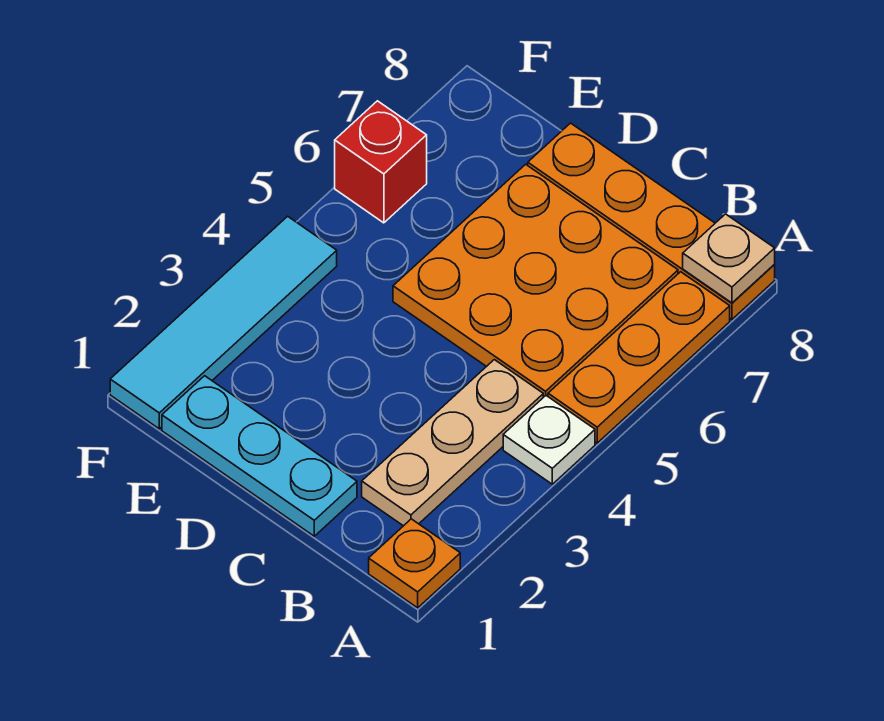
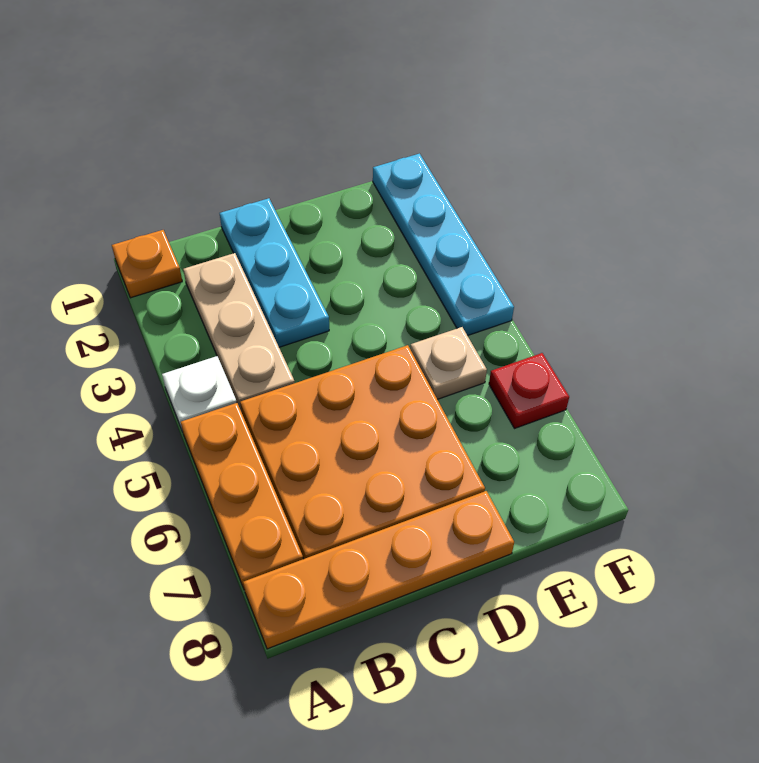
tan plate A8 level 2 -> tan plate E5 level 1
cyan plate C1:E1 level 1 -> cyan plate C1:C3 level 1
cyan tile F1:F4 level 1 -> cyan plate F1:F4 level 1
red brick F6 level 1 -> red plate F6 level 1

